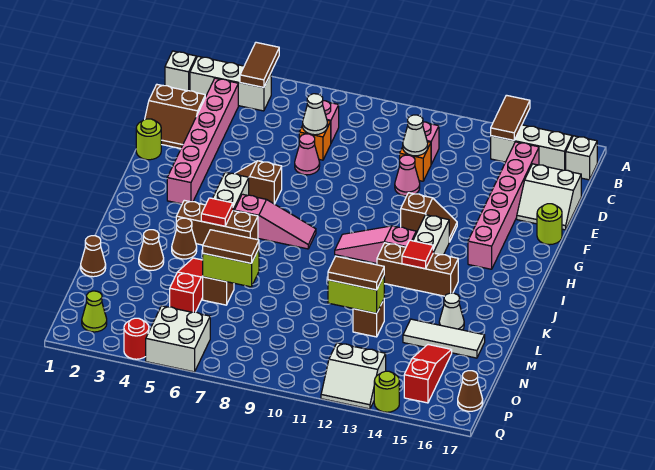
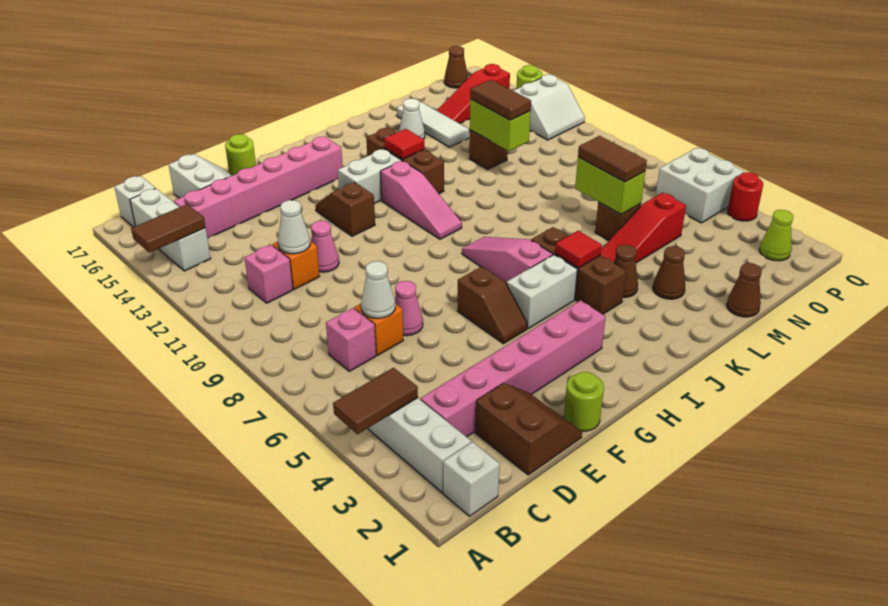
white slope P12:Q13 level 1 top P -> white slope P12:Q13 level 1 top 13

